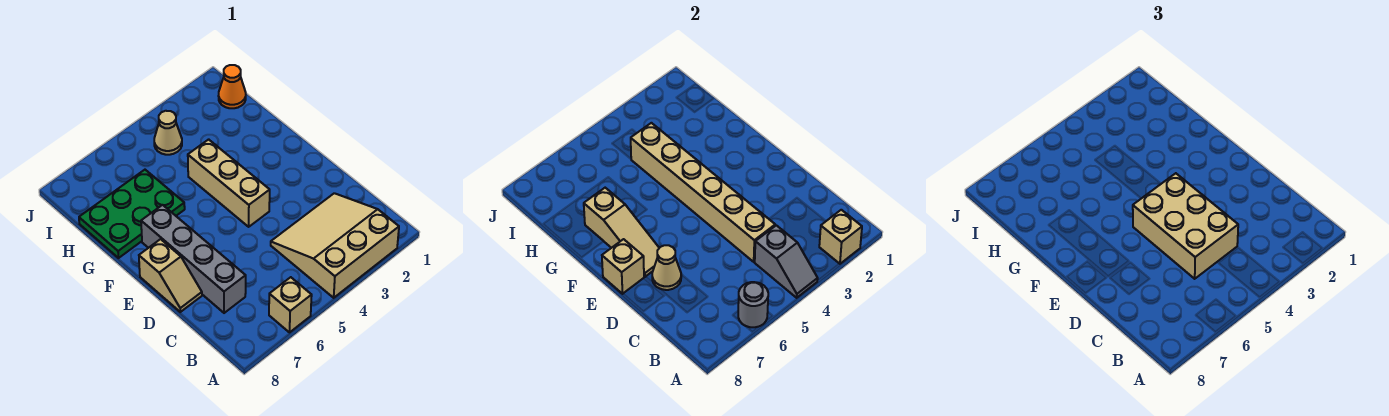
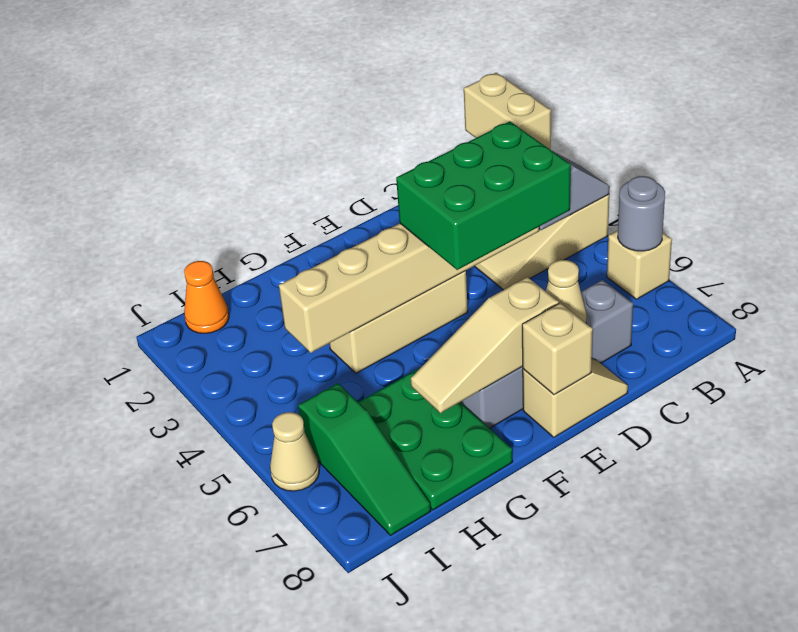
tan brick A2 level 2 -> tan brick A1:A2 level 2
tan brick C4:E5 level 3 -> green brick C4:E5 level 3
tan slope E7:G7 level 2 top G -> tan slope E7:G7 level 2 top E
tan cone I4 level 1 -> tan cone J6 level 1
none -> green slope I6:I8 level 1 top 6

